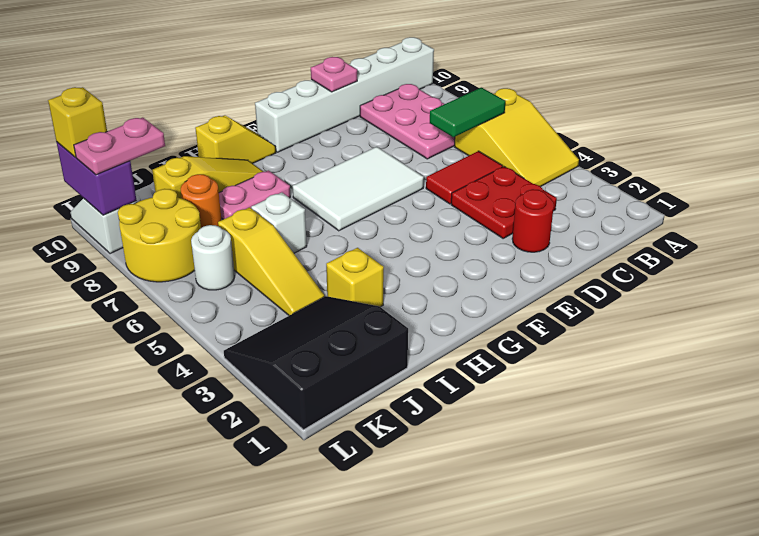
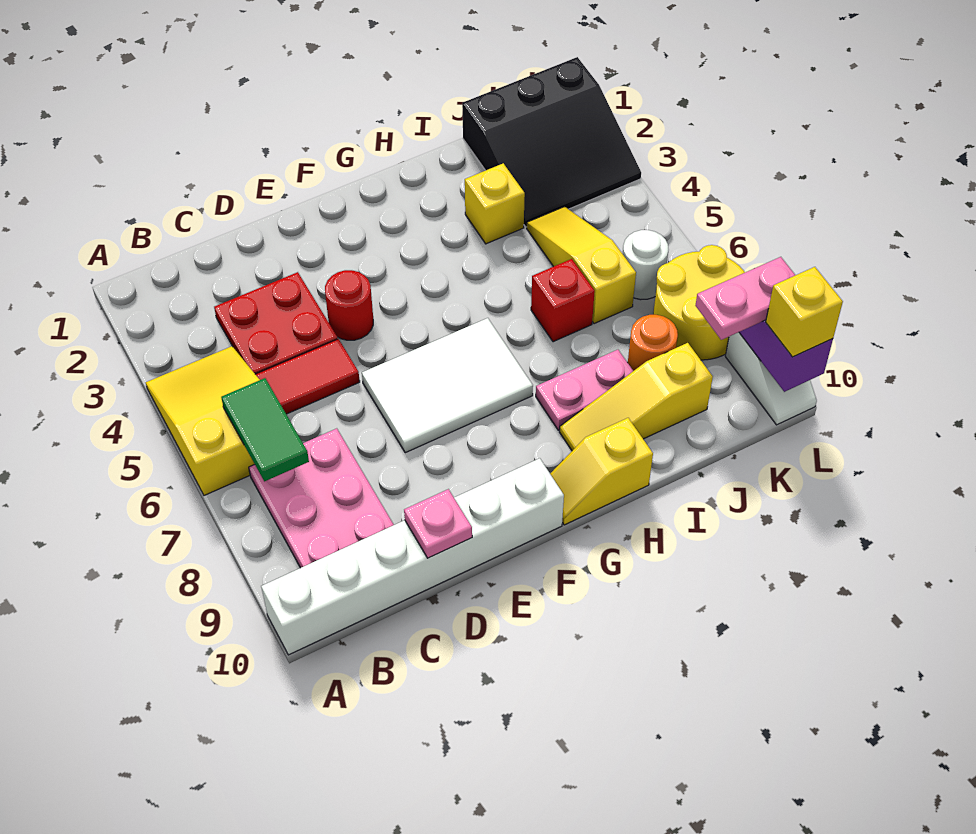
green tile B6:C6 level 2 -> green tile B6:B7 level 2
red round brick D2 level 1 -> red round brick E4 level 1
white brick I6 level 1 -> red brick I6 level 1

